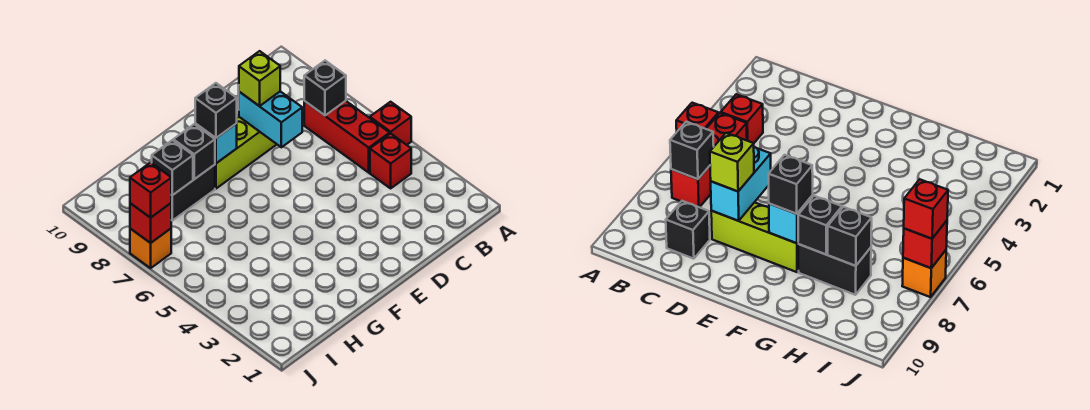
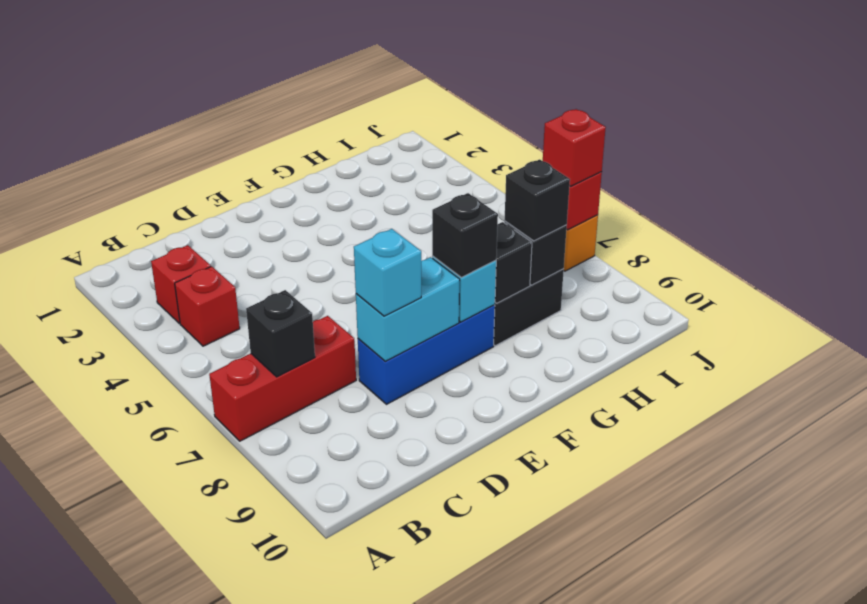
red brick A5 level 1 -> red brick B3 level 1
red brick B5:B7 level 1 -> red brick A7:C7 level 1
black brick C9 level 1 -> black brick H8 level 3
cyan brick D7:D8 level 2 -> cyan brick D8:E8 level 2
lime brick D8:F8 level 1 -> blue brick D8:F8 level 1
lime brick D8 level 3 -> cyan brick D8 level 3

